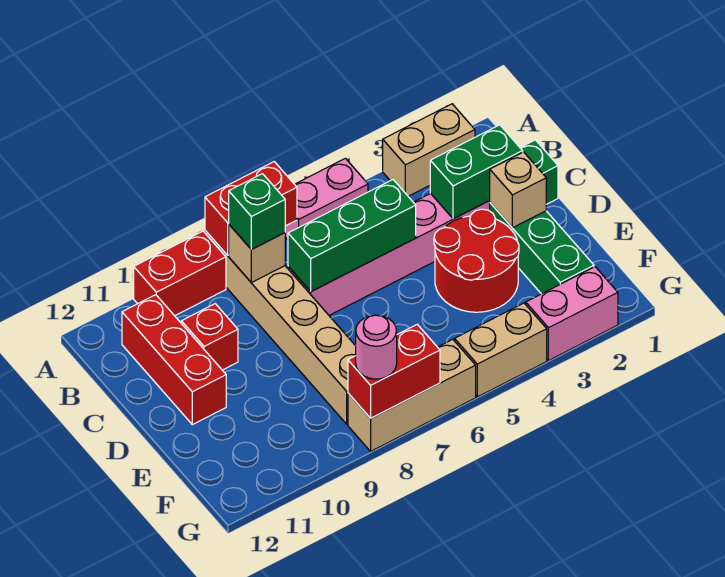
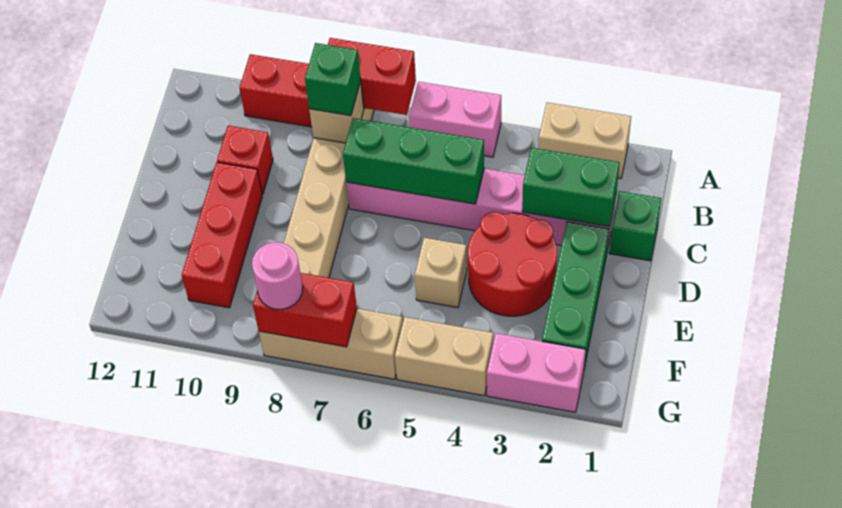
red brick B11:D11 level 1 -> red brick D10:F10 level 1
tan brick D2 level 2 -> tan brick E5 level 1

